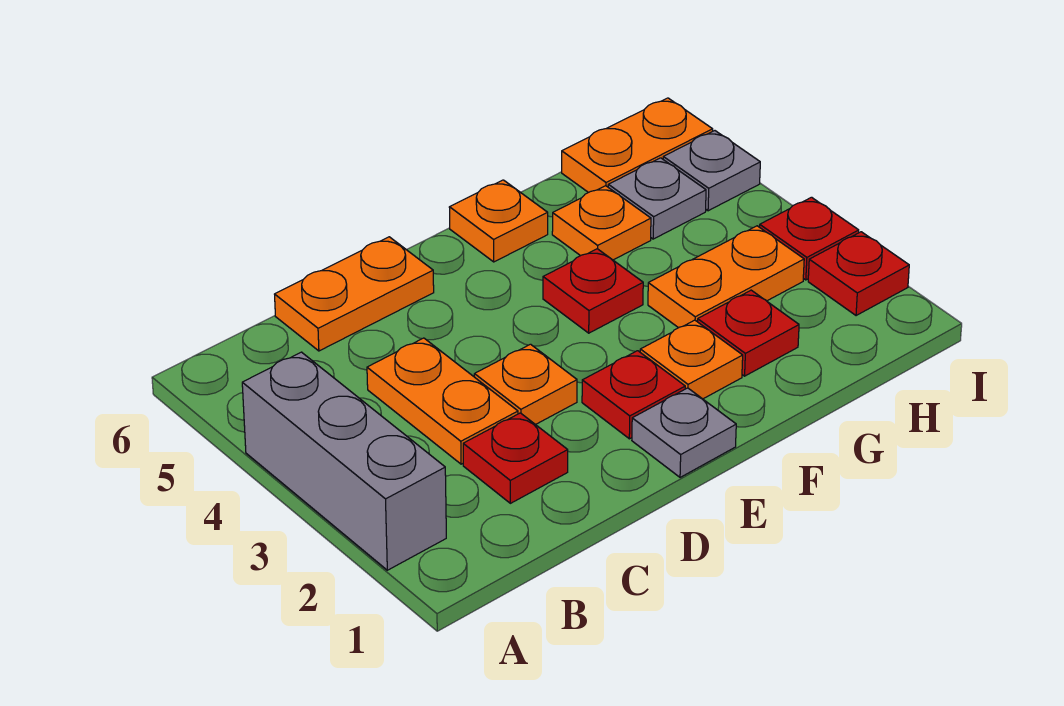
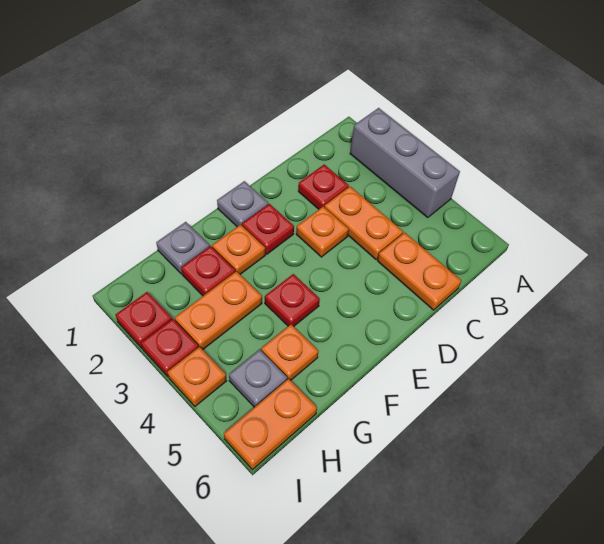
orange plate C6:D6 level 1 -> orange plate C5:C6 level 1
orange plate F6 level 1 -> orange plate I4 level 1
grey plate I5 level 1 -> grey plate G1 level 1

